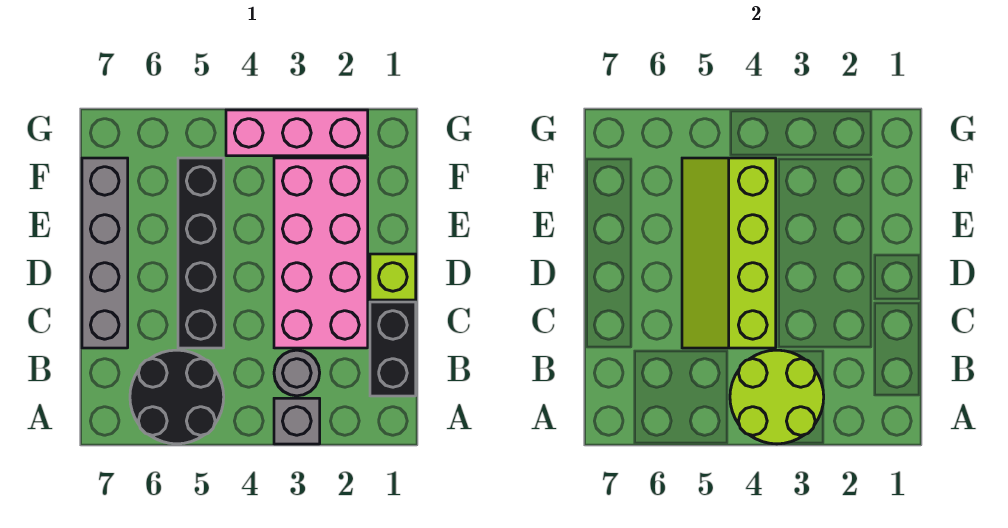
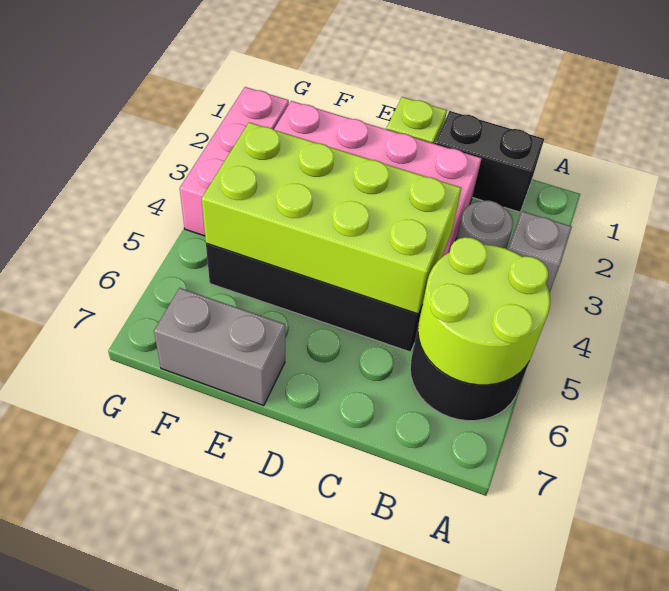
lime round brick A3:B4 level 2 -> lime round brick A5:B6 level 2
lime slope C4:F5 level 2 top 4 -> lime brick C4:F5 level 2
grey brick C7:F7 level 1 -> grey brick E7:F7 level 1

